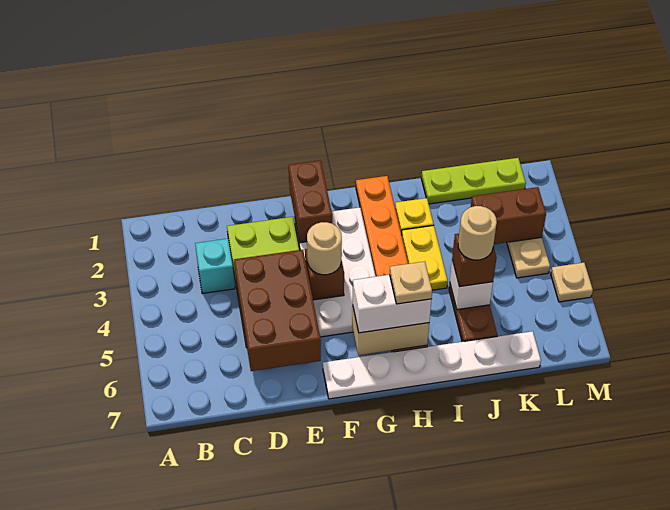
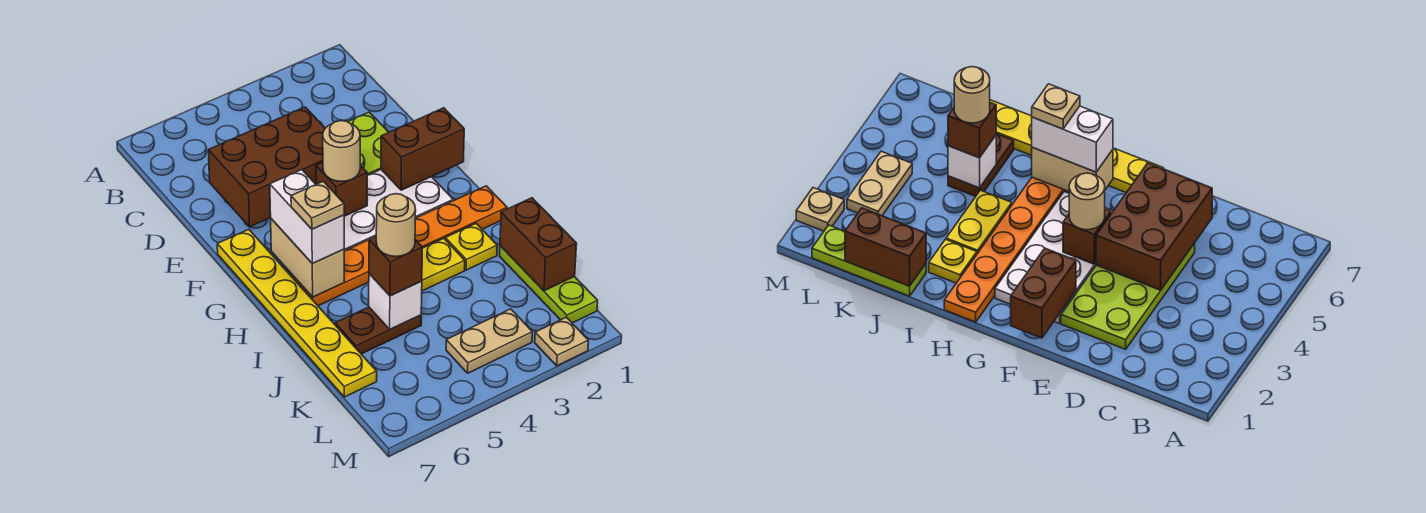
cyan brick C3 level 1 -> none
white plate F7:K7 level 1 -> yellow plate F7:K7 level 1
brown brick K3:L3 level 2 -> brown brick J1:K1 level 2
tan plate M5 level 1 -> tan plate M2 level 1

